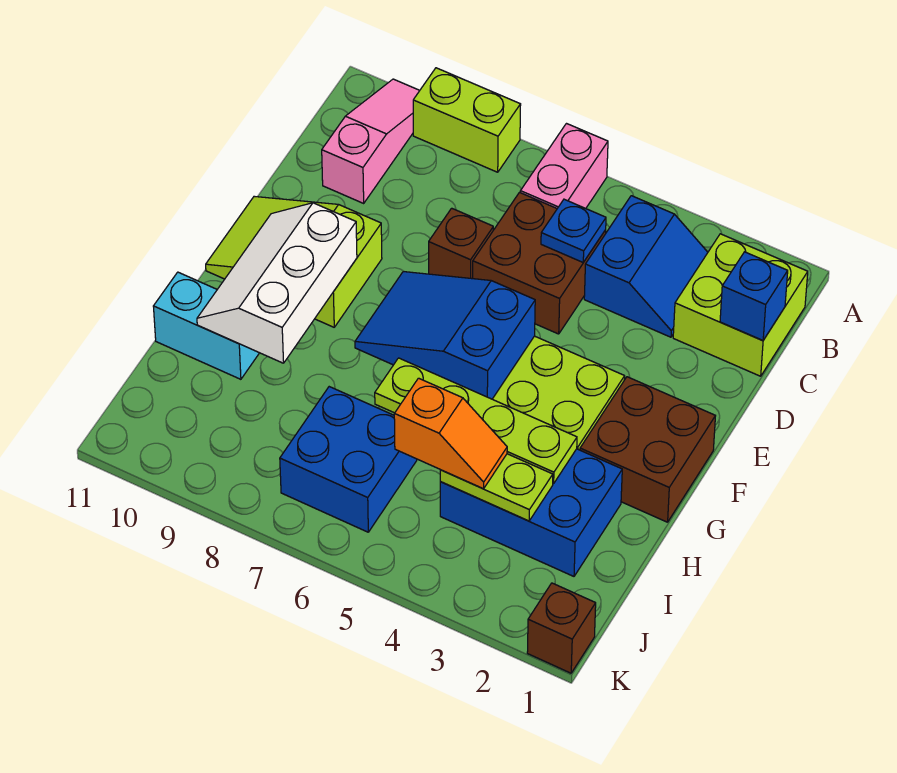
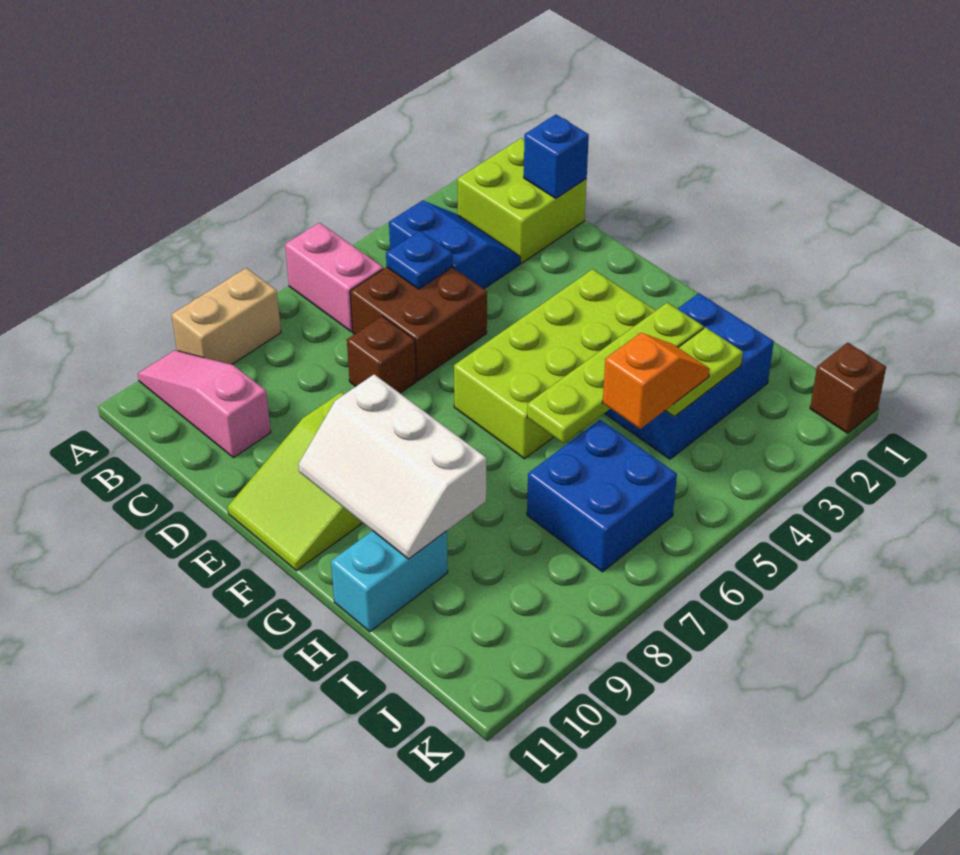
lime brick A8:A9 level 1 -> tan brick A8:A9 level 1
brown brick F1:G2 level 1 -> none
blue slope F5:G7 level 2 top 5 -> none

